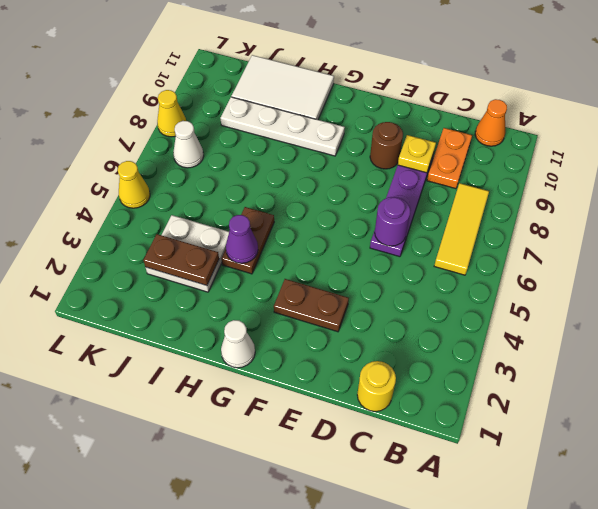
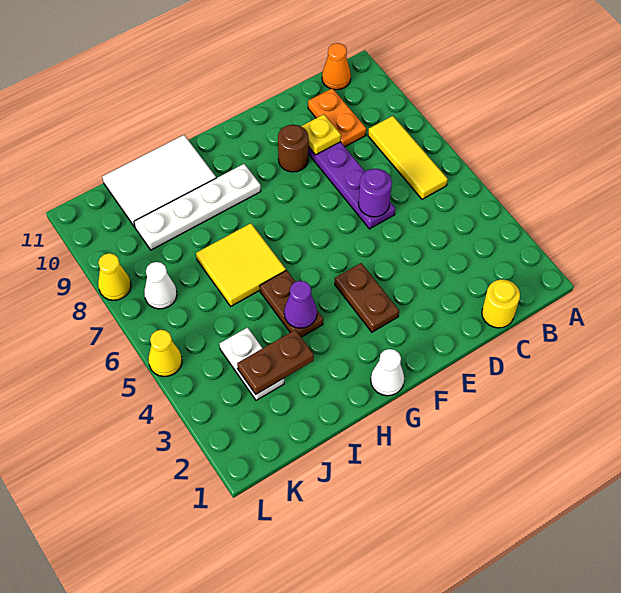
brown plate E3:F3 level 1 -> brown plate F3:F4 level 1
none -> yellow tile H6:I7 level 1
white plate I3:J4 level 1 -> white plate J3:J4 level 1

